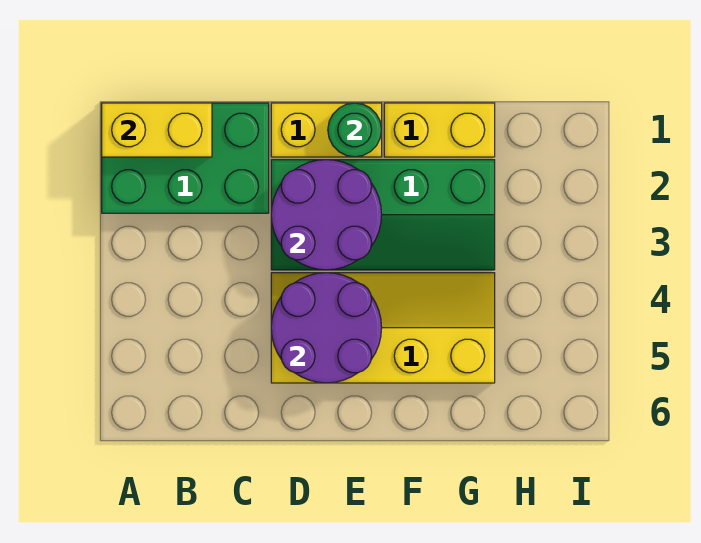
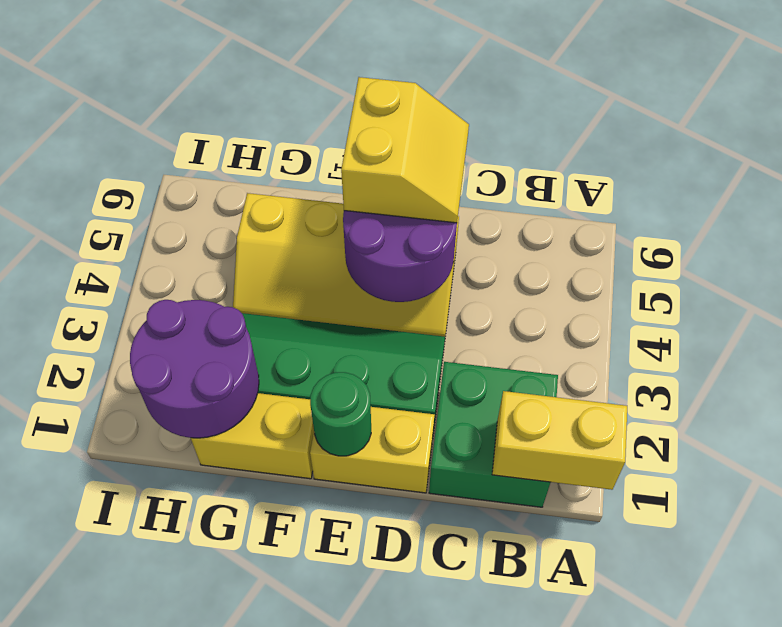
green brick A1:C2 level 1 -> green brick B1:C2 level 1
purple round brick D2:E3 level 2 -> purple round brick G1:H2 level 2
none -> yellow slope D5:E6 level 3 top E

